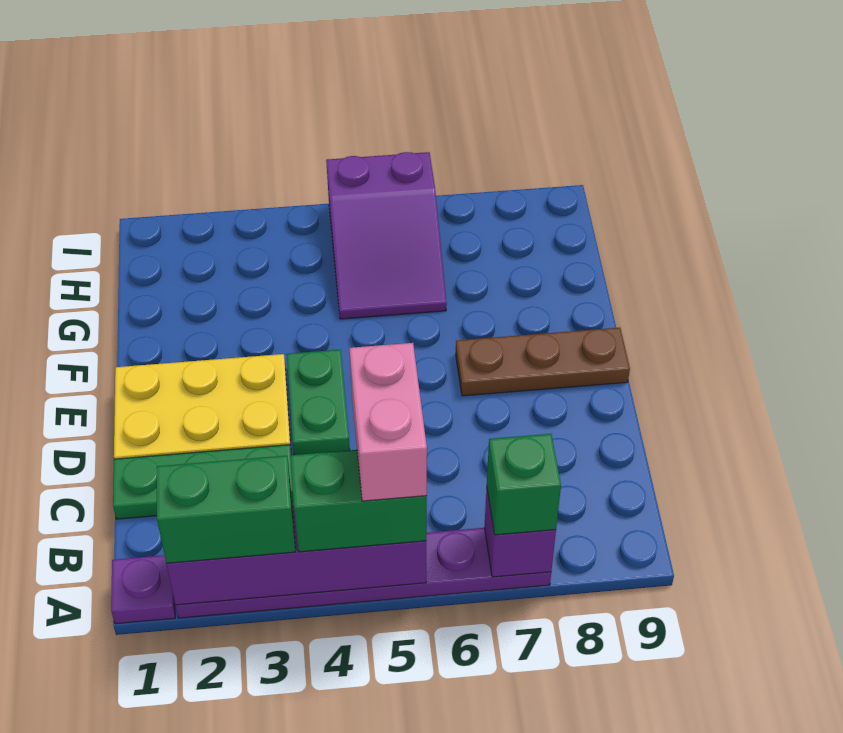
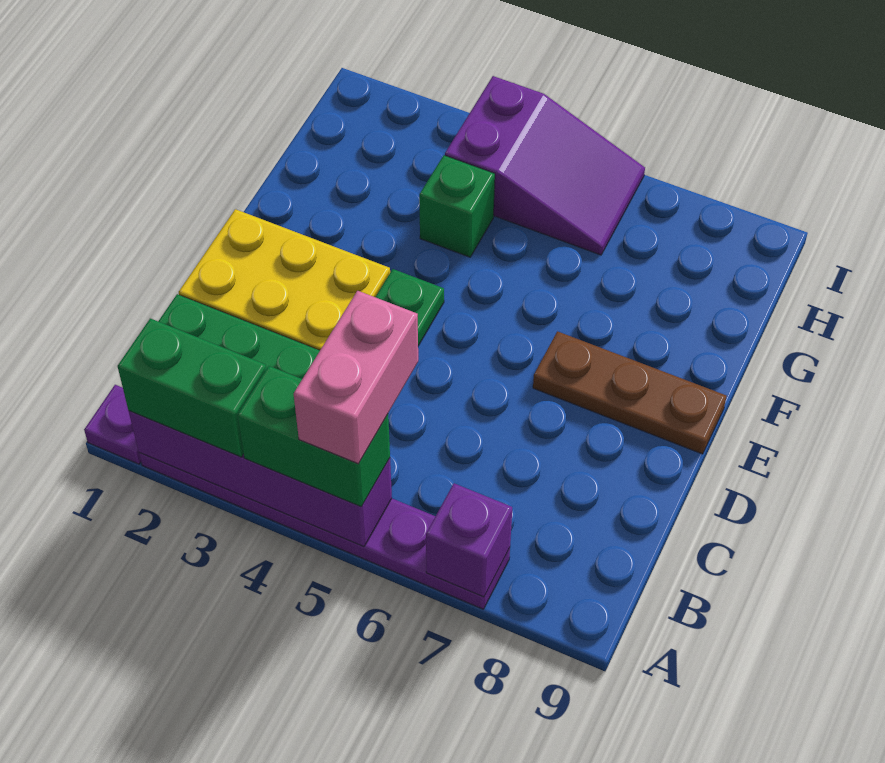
green brick A7 level 3 -> green brick G4 level 1
purple slope G5:I6 level 1 top I -> purple slope H4:I6 level 1 top 4

